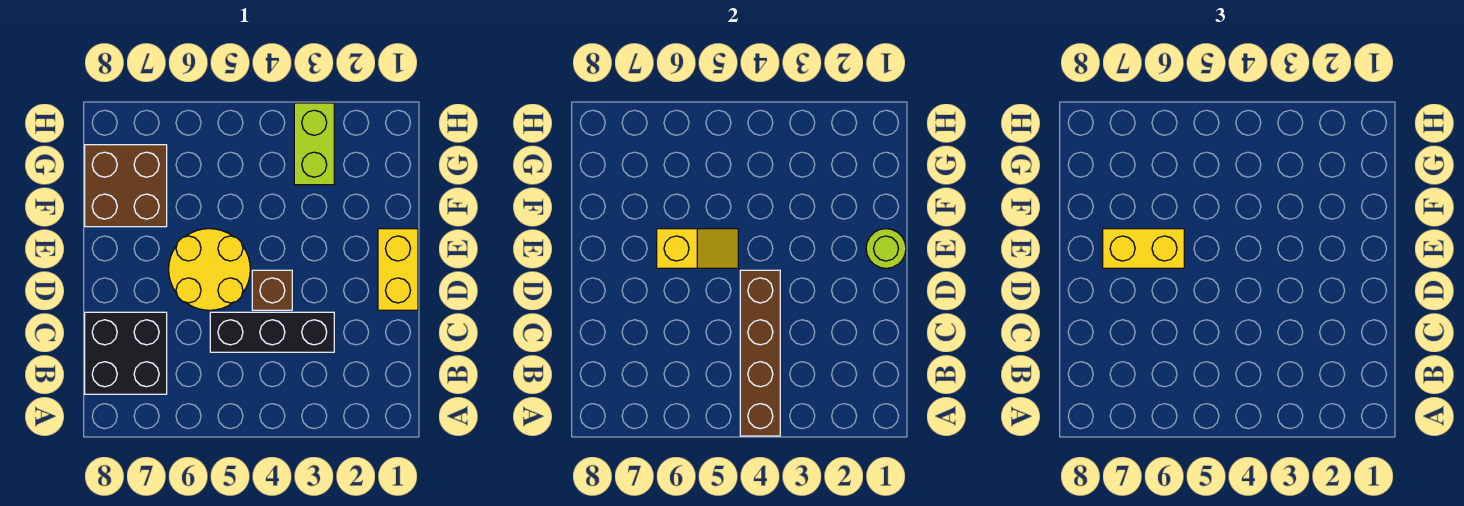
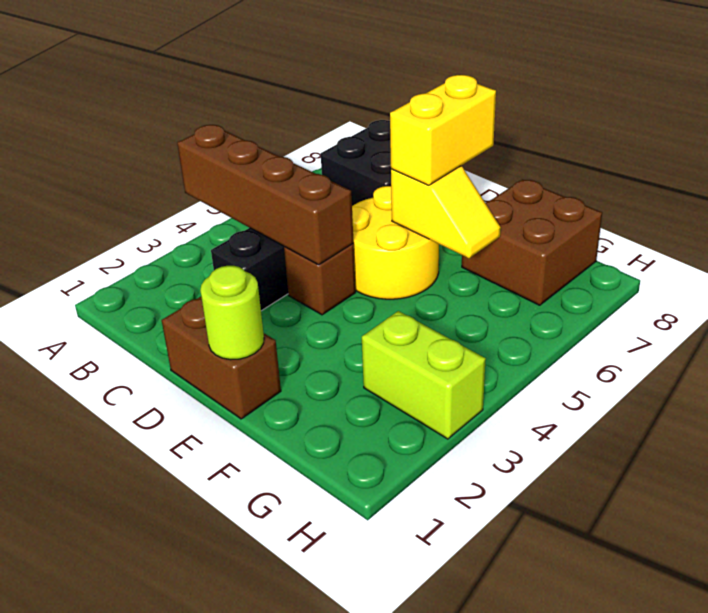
yellow brick D1:E1 level 1 -> brown brick D1:E1 level 1
yellow slope E5:E6 level 2 top 6 -> yellow slope E6:F6 level 2 top E

